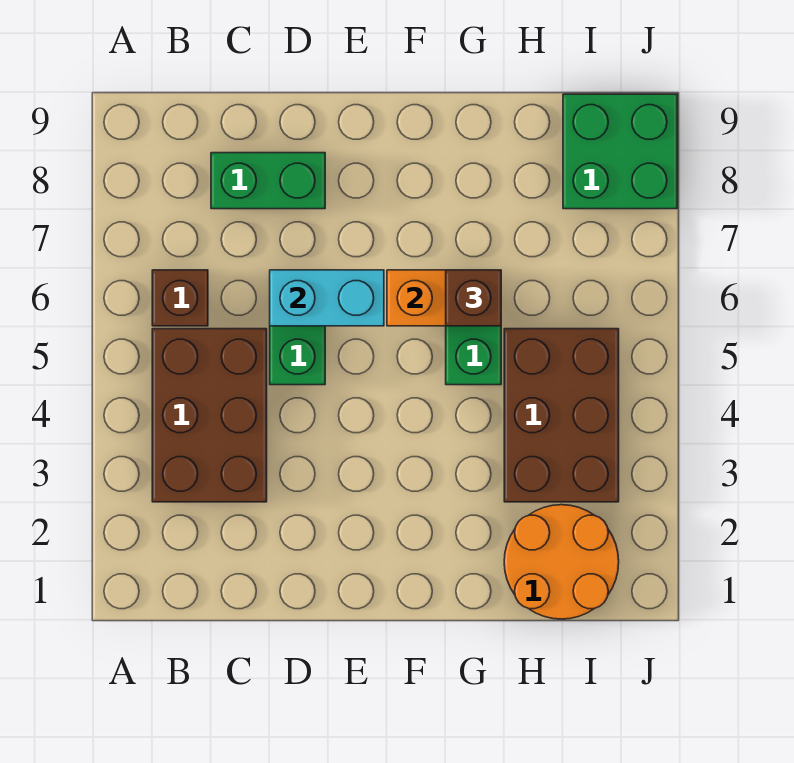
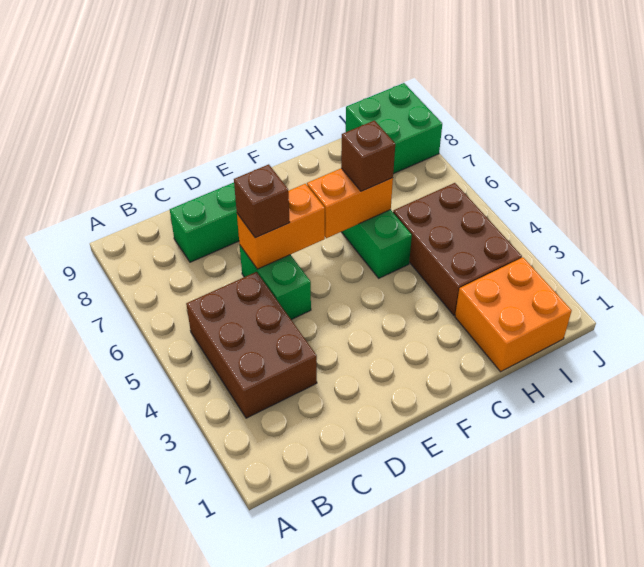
brown brick B6 level 1 -> brown brick D6 level 3
cyan brick D6:E6 level 2 -> orange brick D6:E6 level 2
orange round brick H1:I2 level 1 -> orange brick H1:I2 level 1

